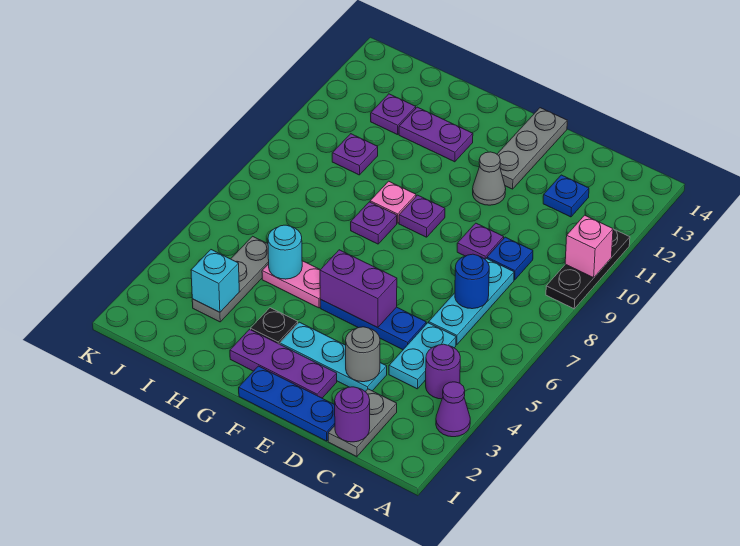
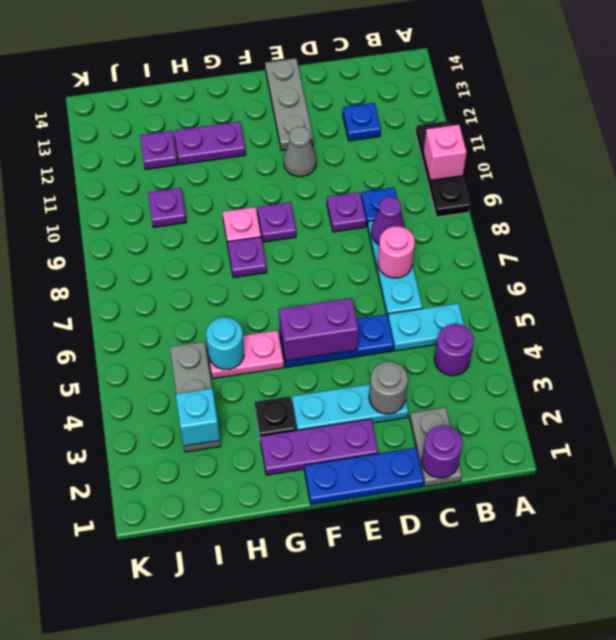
purple cone A3 level 1 -> purple cone C8 level 2
cyan plate C4:C5 level 1 -> cyan plate B5:C5 level 1
blue round brick C7 level 2 -> pink round brick C7 level 2

